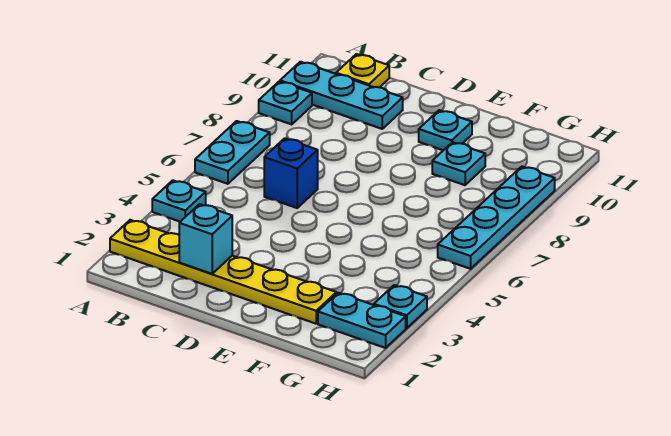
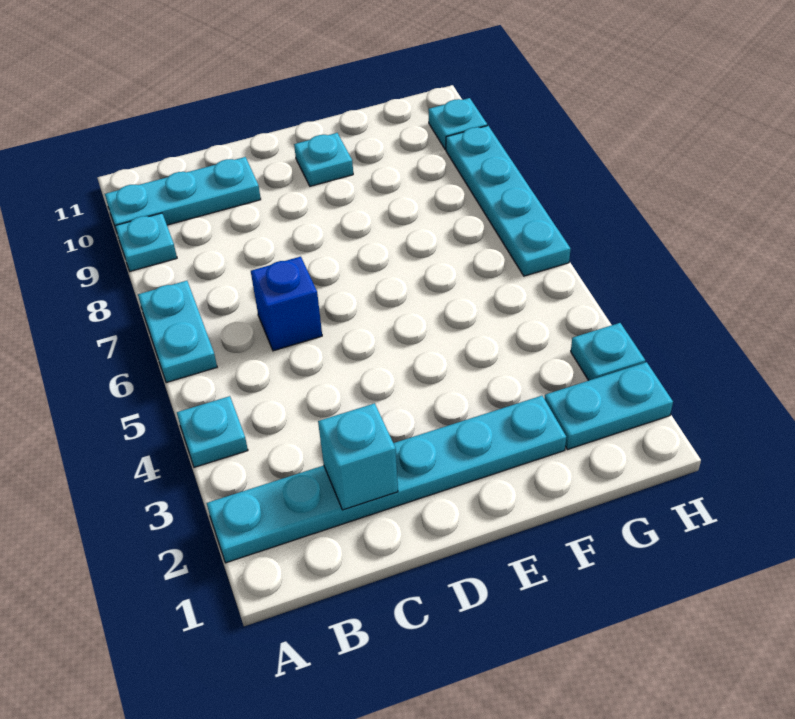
yellow plate A2:F2 level 1 -> cyan plate A2:F2 level 1
yellow plate B11 level 1 -> none
cyan plate F9 level 1 -> cyan plate H10 level 1

